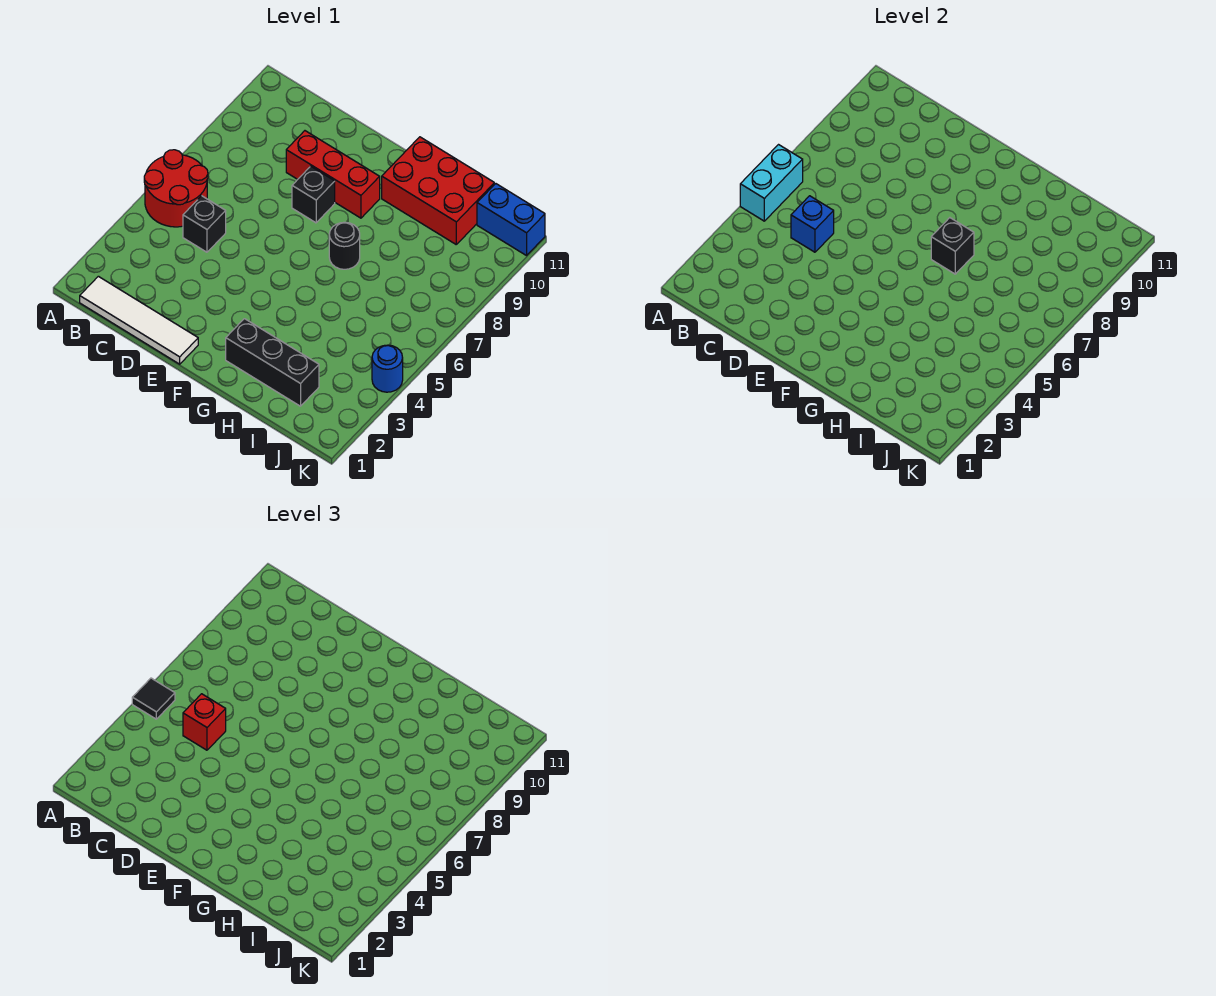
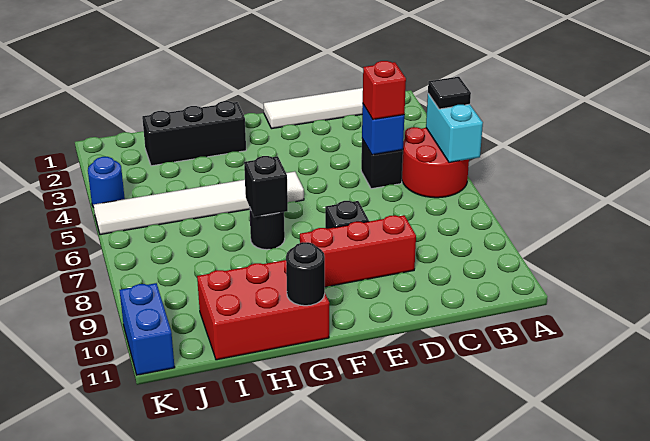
none -> white tile F5:K5 level 1
none -> black round brick G11 level 2
blue brick J11:K11 level 1 -> blue brick K10:K11 level 1

